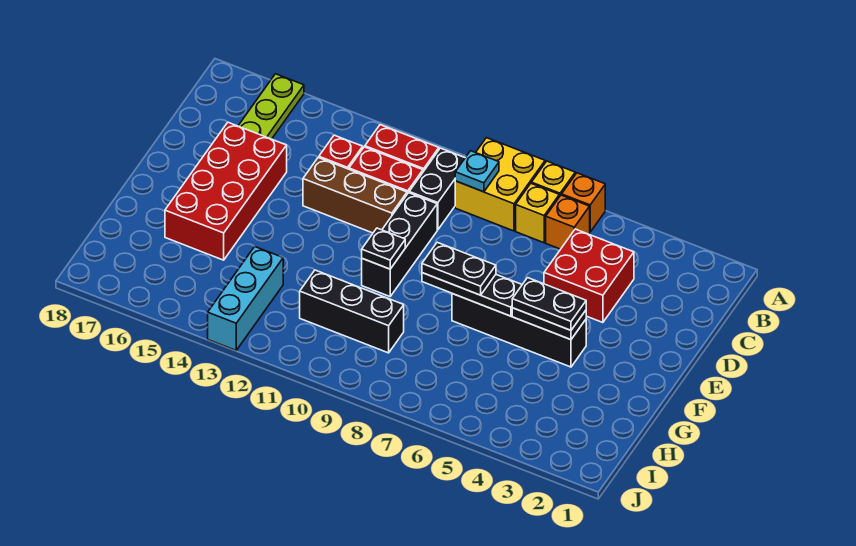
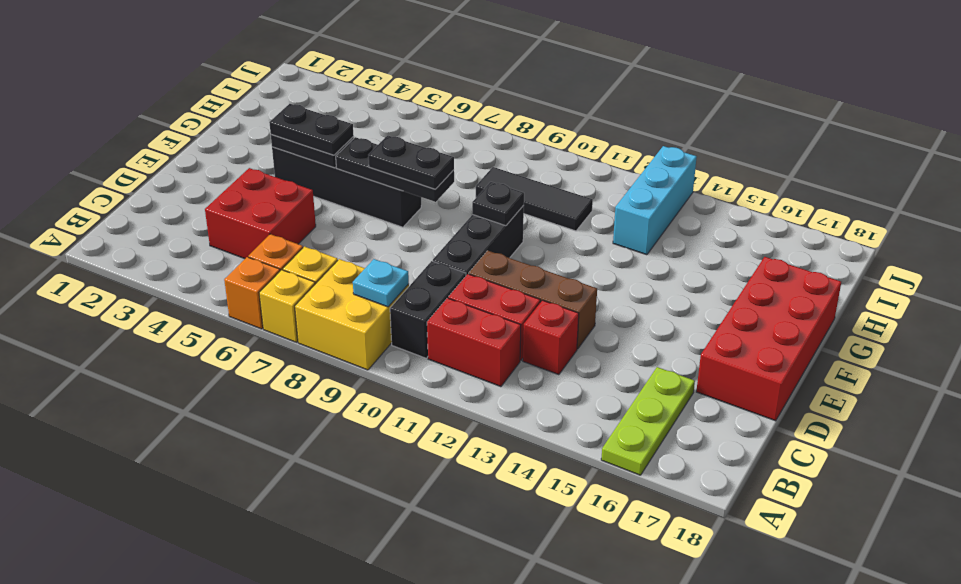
red brick D15:G16 level 1 -> red brick D17:G18 level 1
black brick H9:H11 level 1 -> black tile H9:H11 level 1

